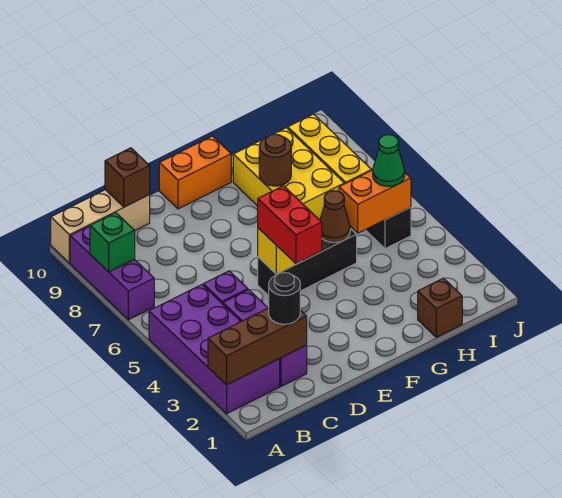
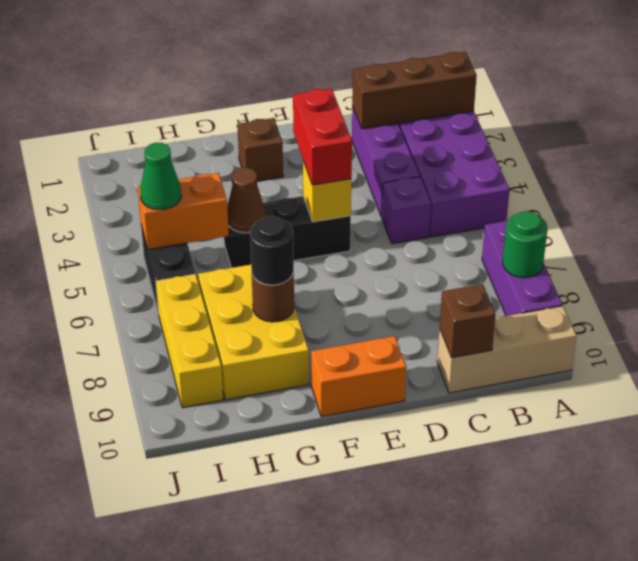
green brick A8 level 2 -> green round brick A8 level 2
black round brick C2 level 3 -> black round brick G8 level 3
brown brick H1 level 1 -> brown brick F2 level 1

